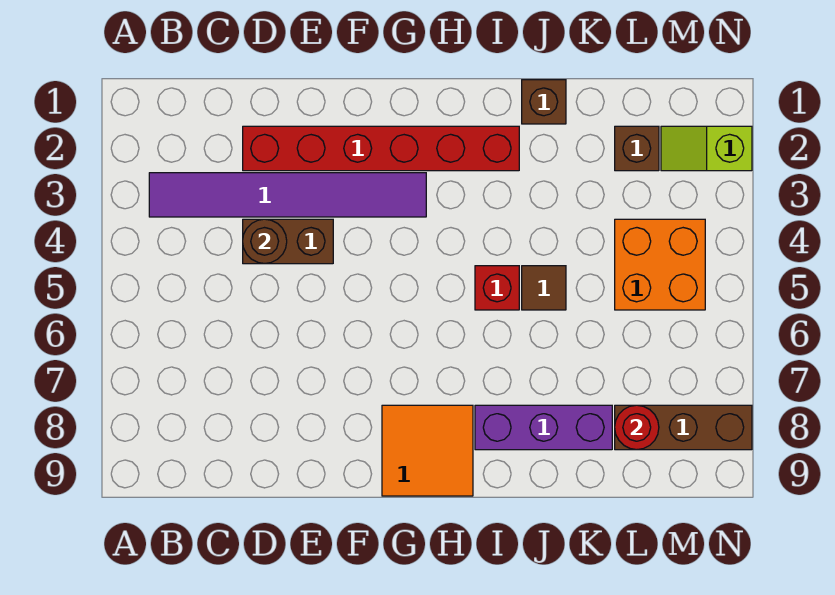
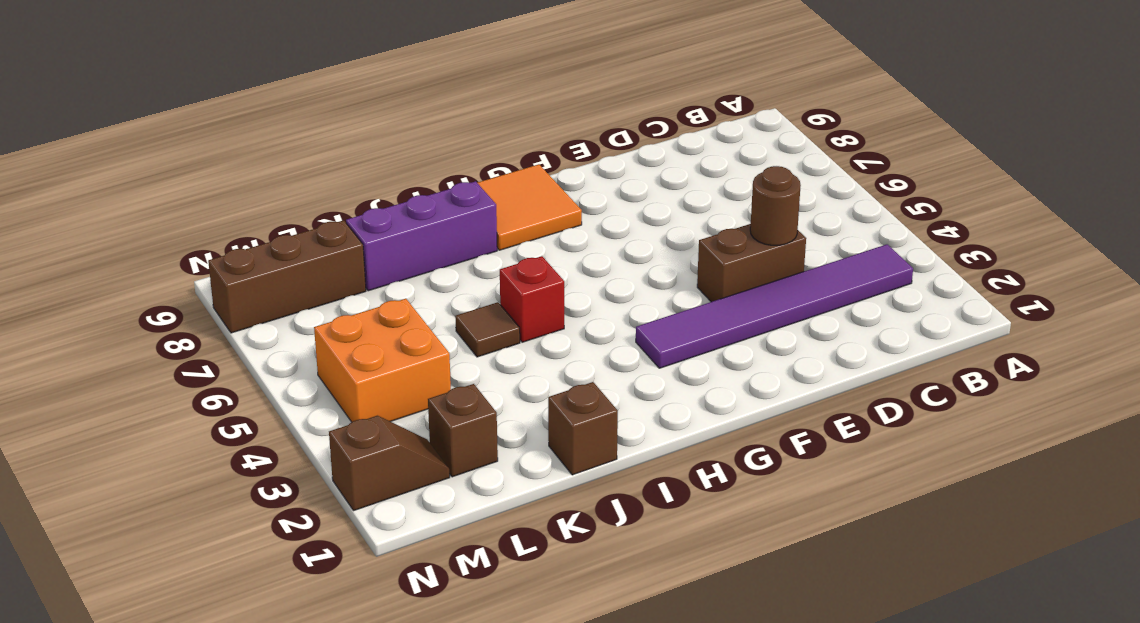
red brick D2:I2 level 1 -> none
red round brick L8 level 2 -> none
lime slope M2:N2 level 1 top N -> brown slope M2:N2 level 1 top N

